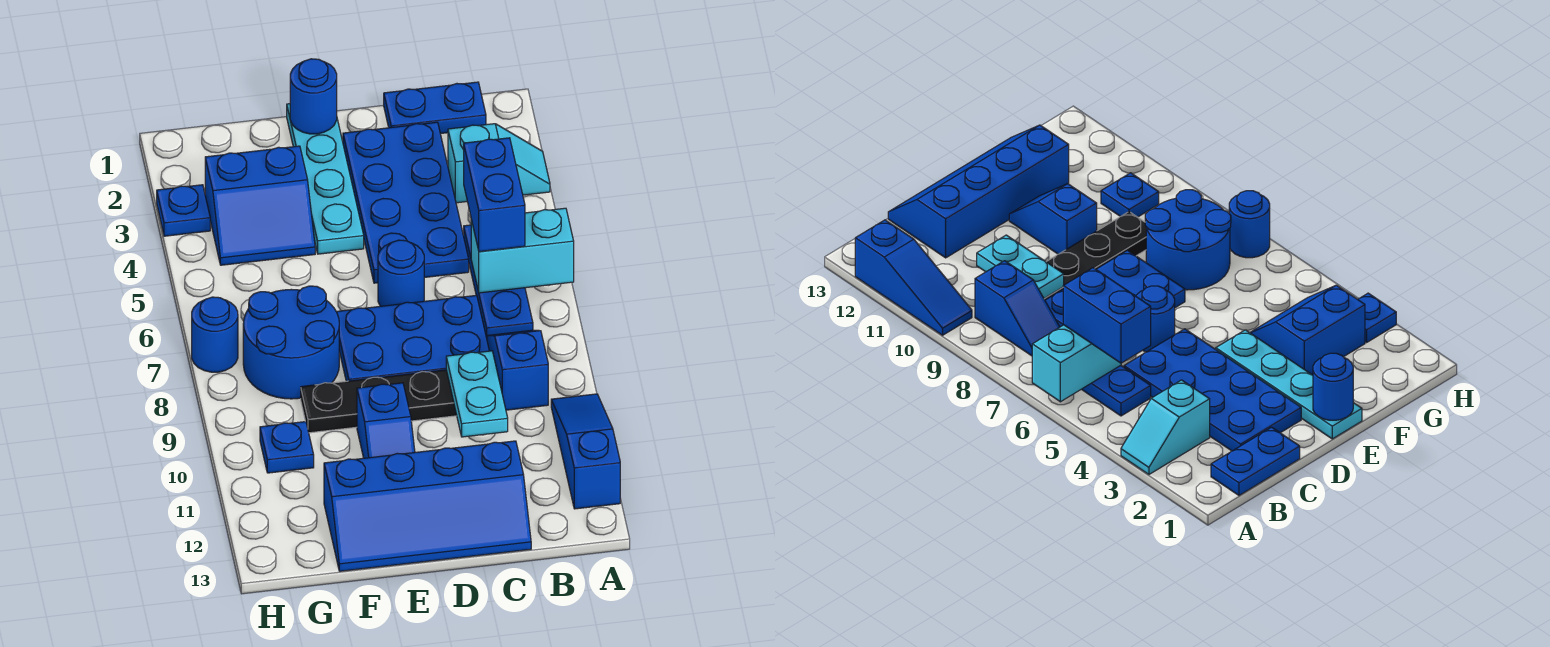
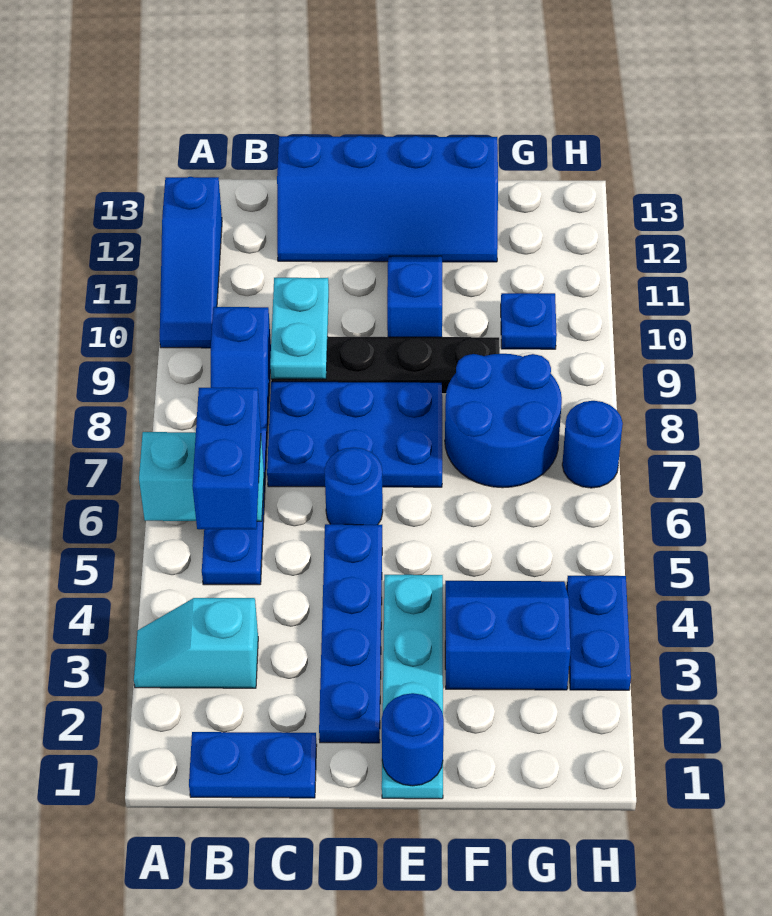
blue plate C2:D5 level 1 -> blue plate D2:D5 level 1
blue slope C12:F13 level 1 top 12 -> blue slope C12:F13 level 1 top 13
blue plate H3 level 1 -> blue plate H3:H4 level 1

